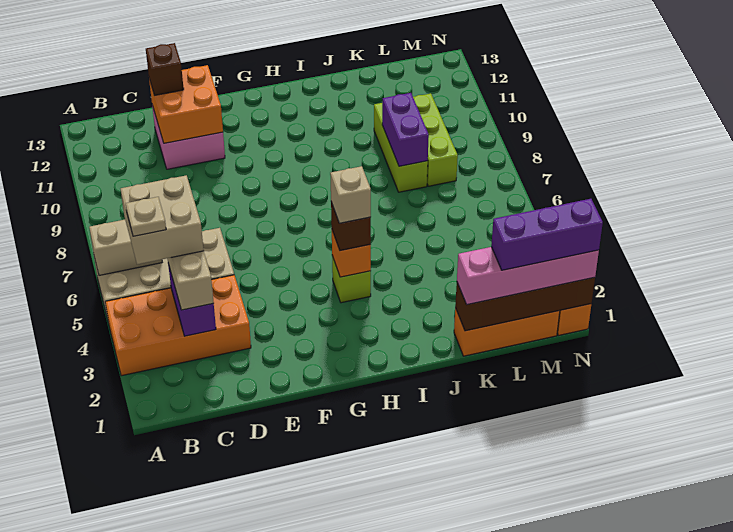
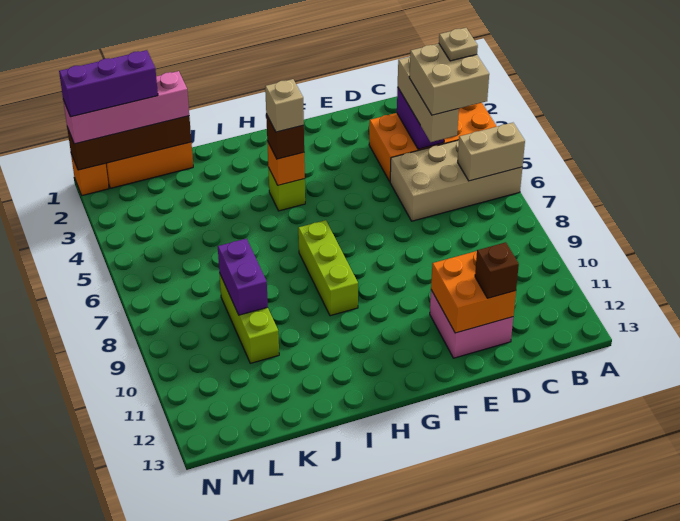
lime brick L8:L10 level 1 -> lime brick H7:H9 level 1

